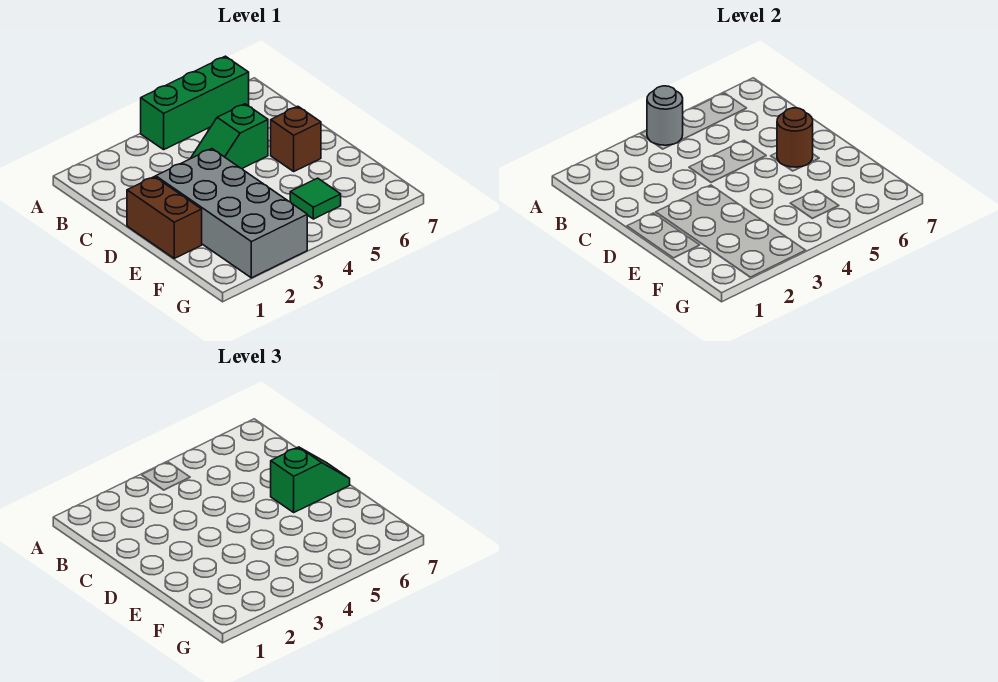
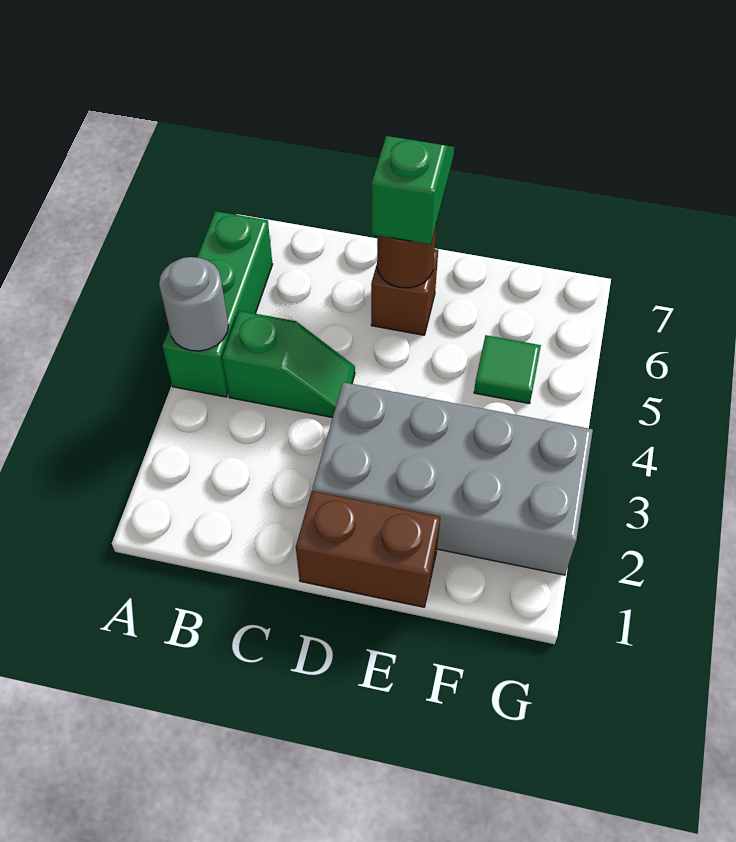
green slope C4:C5 level 1 top 5 -> green slope B4:C4 level 1 top B

